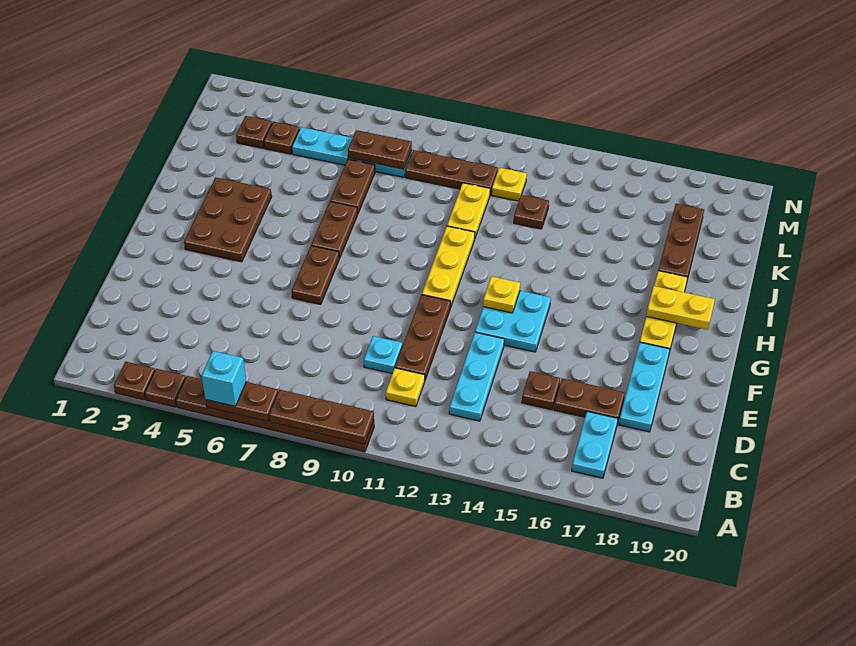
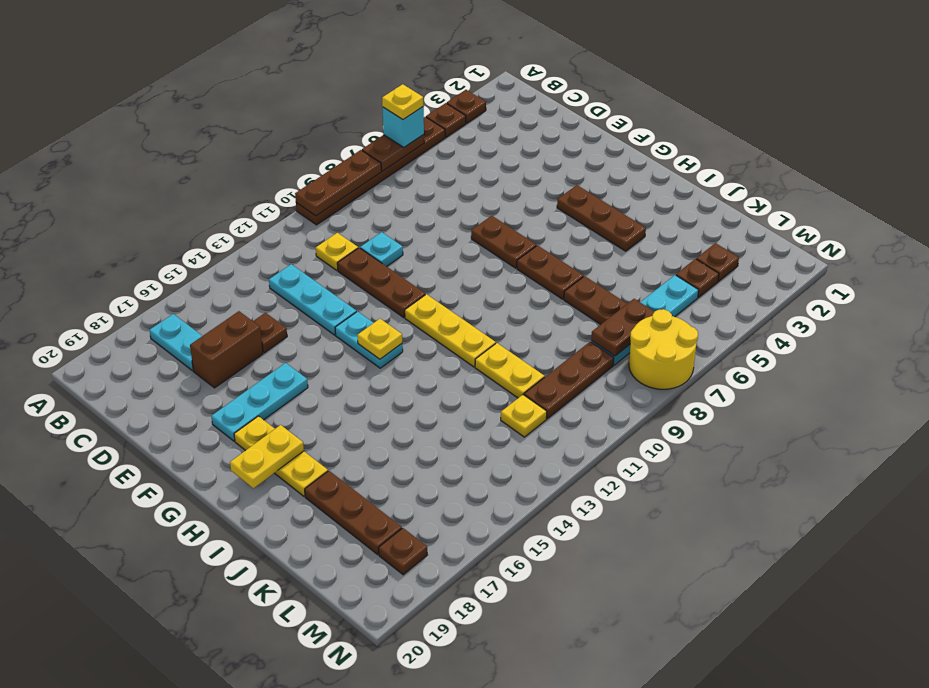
none -> yellow plate A6 level 4
brown plate D16:D17 level 1 -> brown brick D16:D17 level 1
cyan plate D18:F18 level 1 -> cyan plate F16:F18 level 1
cyan plate F13:G14 level 1 -> cyan plate F13:G13 level 1
brown plate G3:I4 level 1 -> brown plate G4:I4 level 1
brown plate K13 level 1 -> brown plate M18 level 1
none -> yellow round brick M7:N8 level 1

